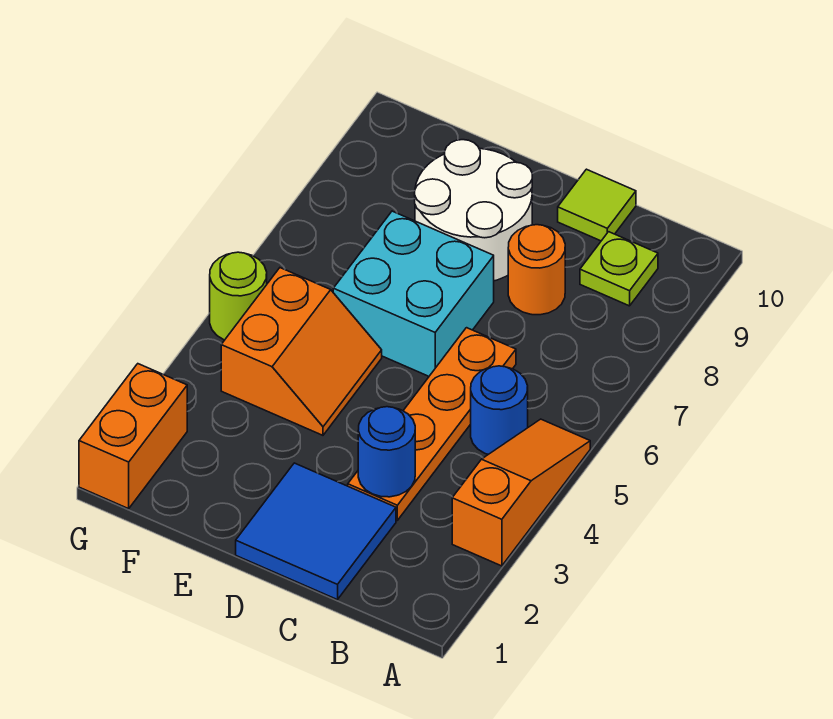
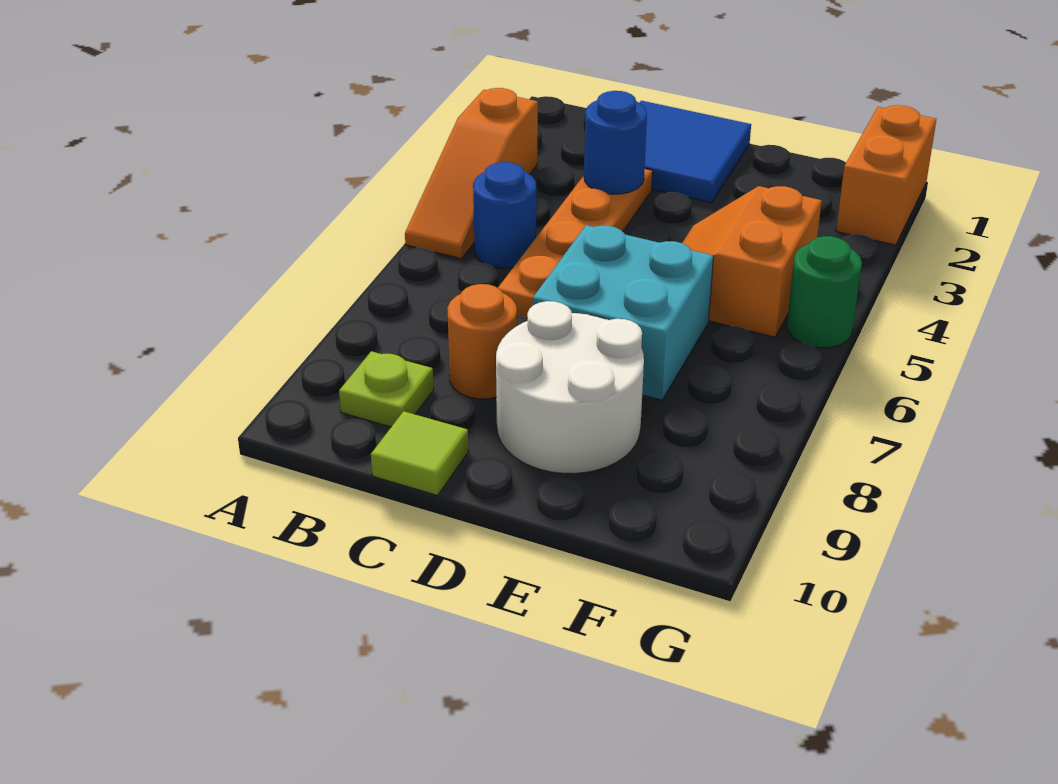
lime round brick G5 level 1 -> green round brick G5 level 1

